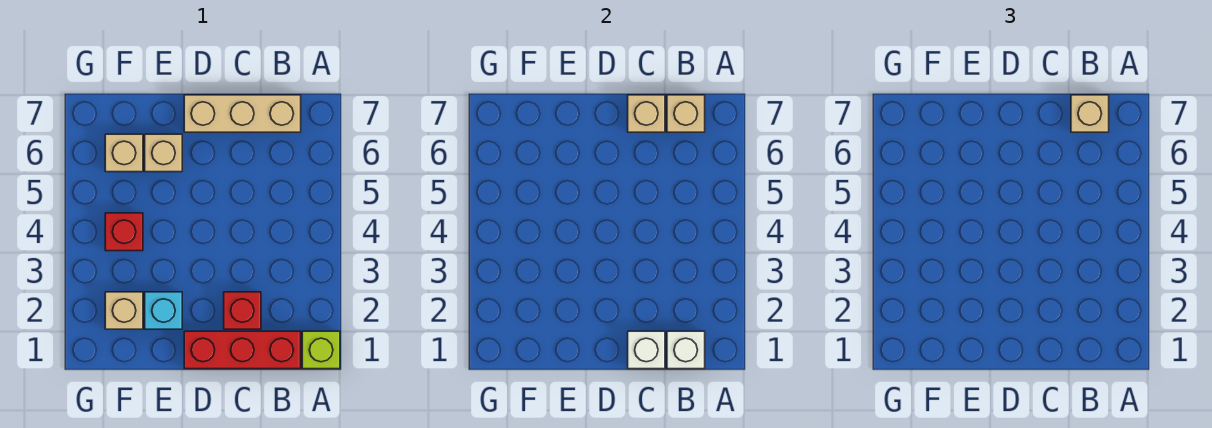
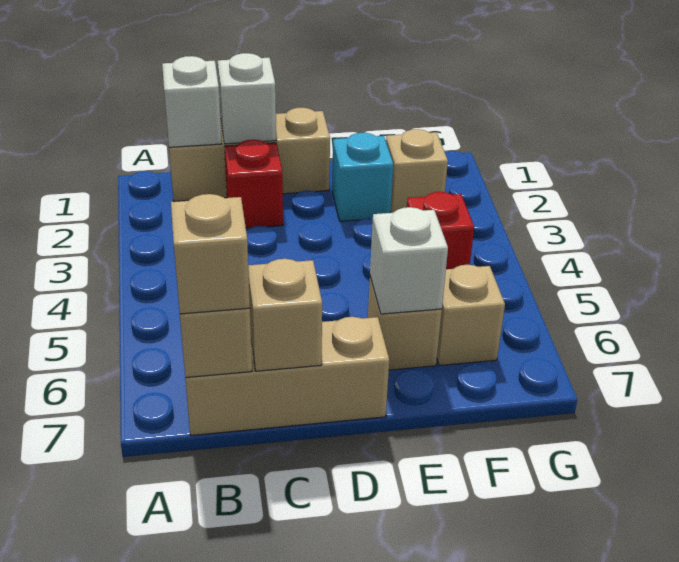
lime brick A1 level 1 -> none
red brick B1:D1 level 1 -> tan brick B1:D1 level 1
none -> white brick E6 level 2

